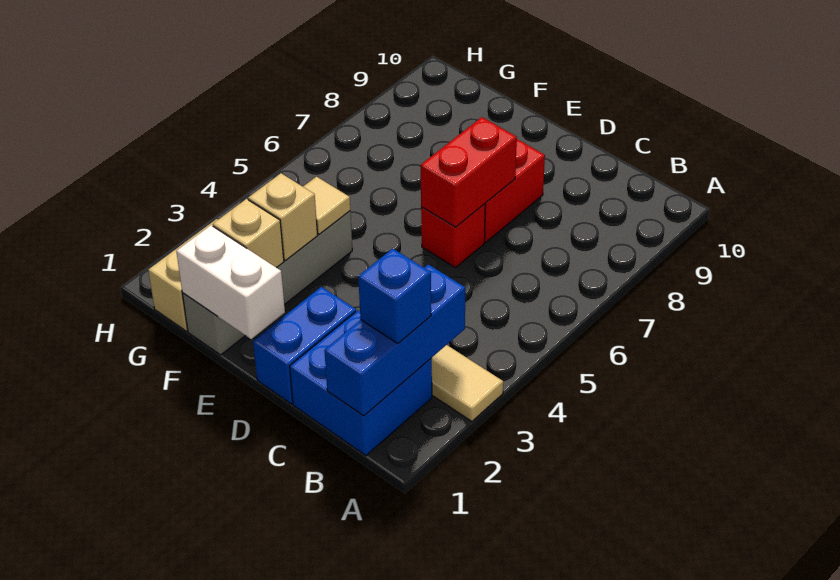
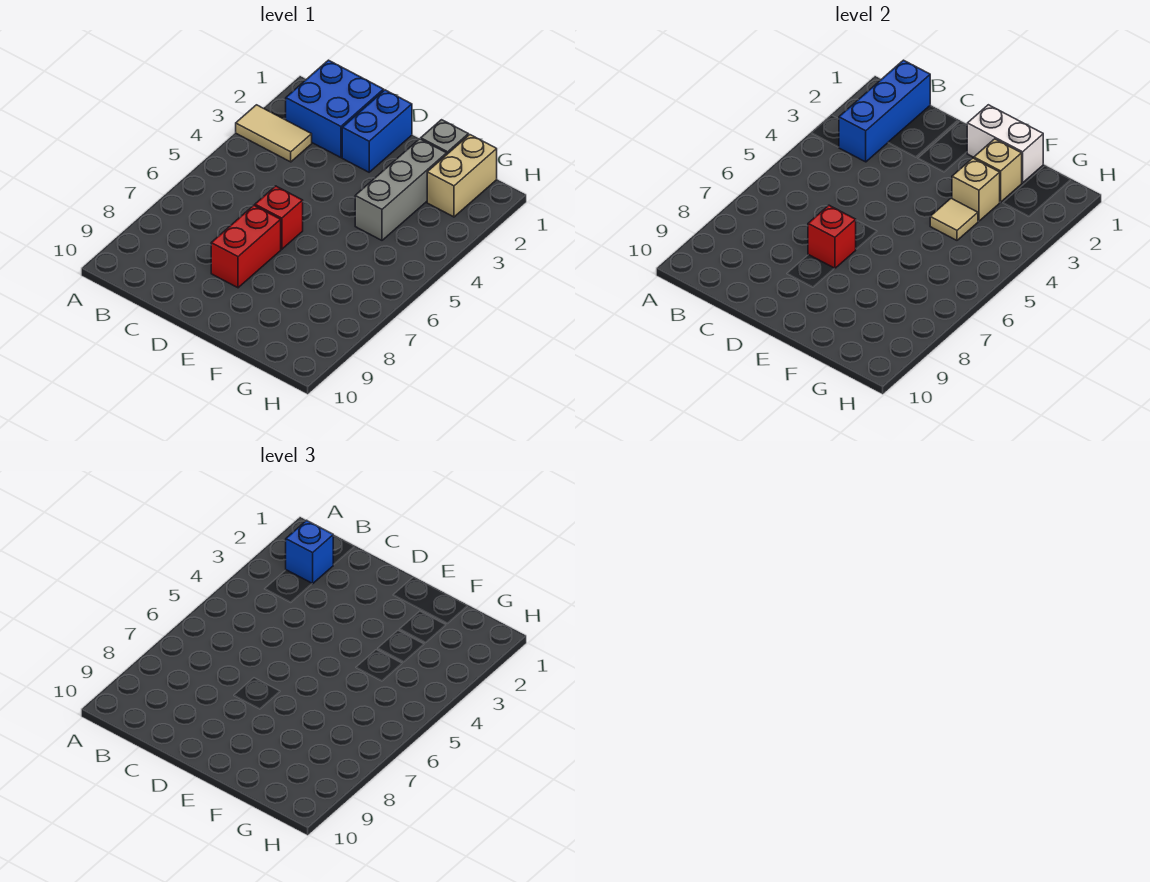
red brick D6:D7 level 2 -> red brick D7 level 2

